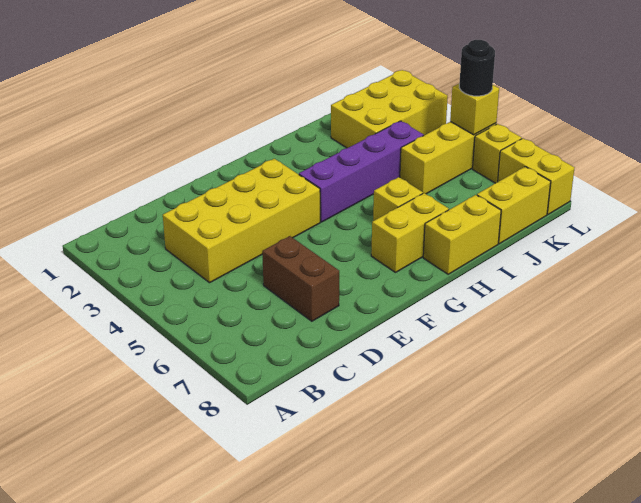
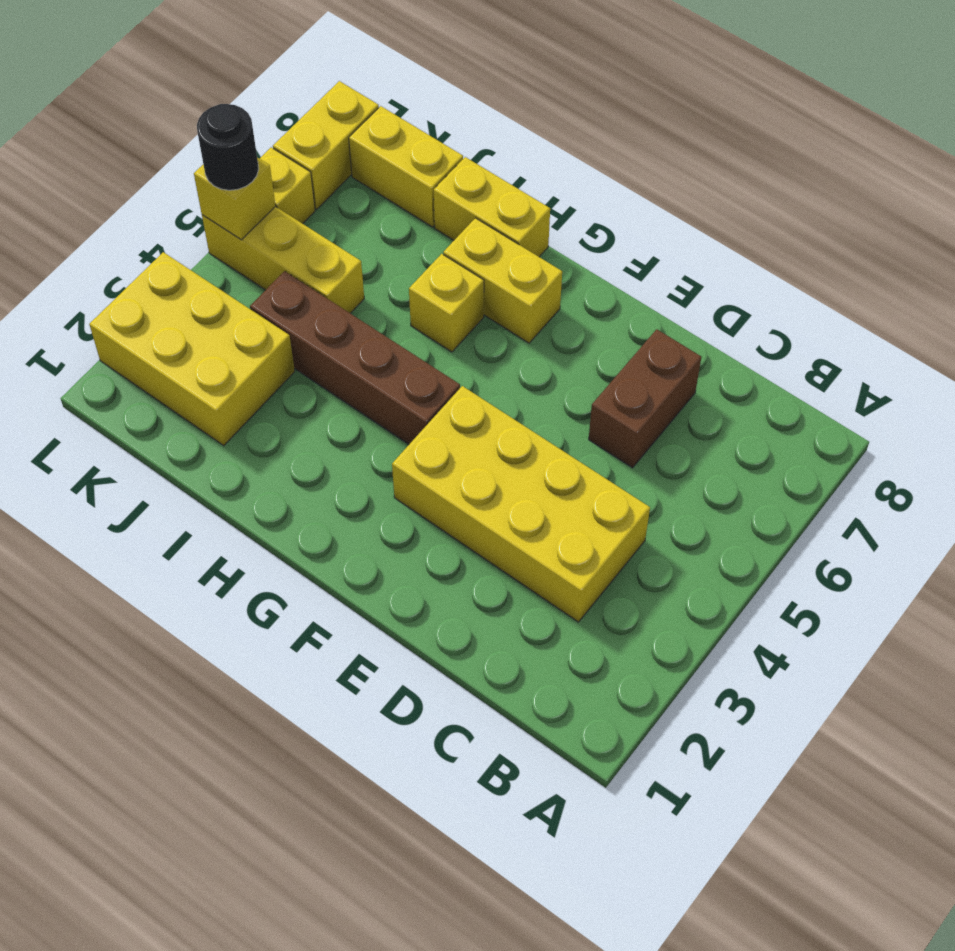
purple brick G4:J4 level 1 -> brown brick G4:J4 level 1

